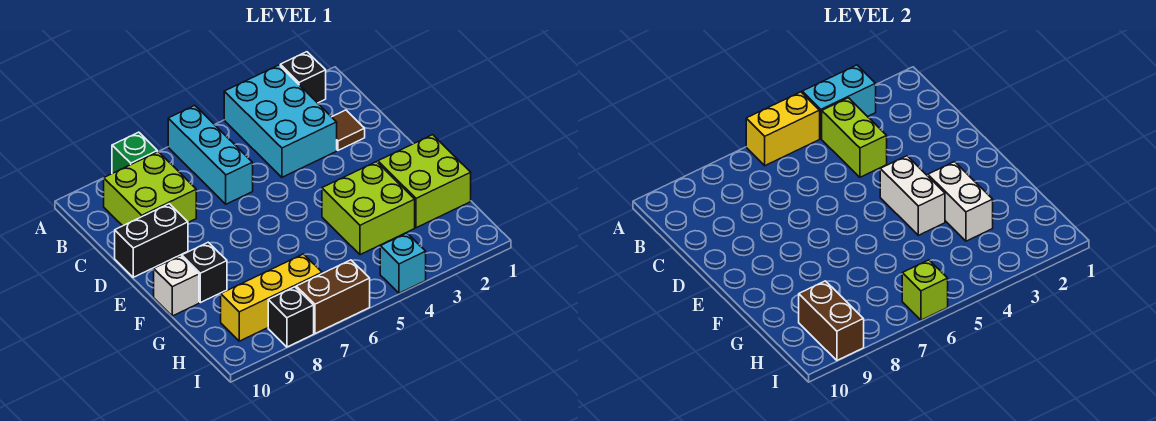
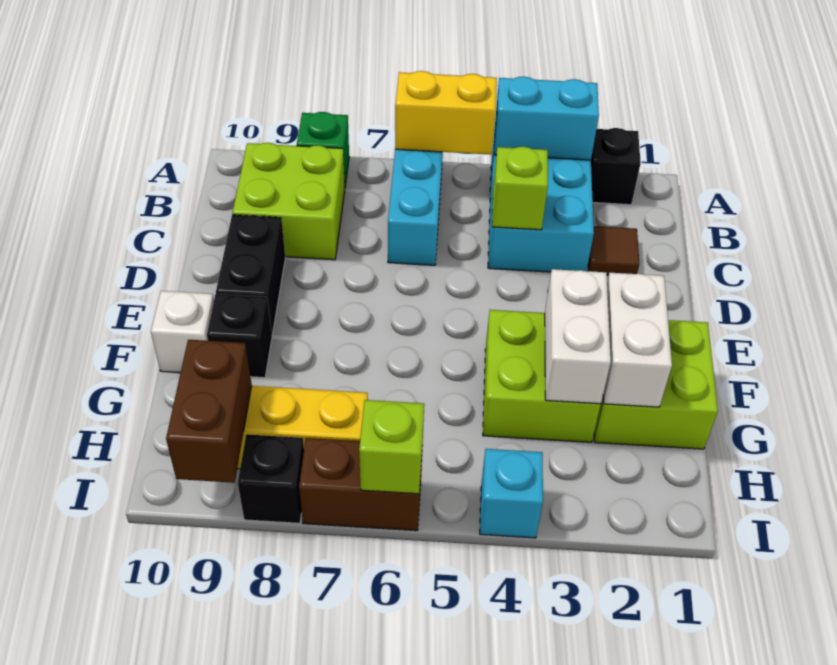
lime brick B4:C4 level 2 -> lime brick C4 level 2
black brick D9:D10 level 1 -> black brick D9:E9 level 1
white brick E4:F4 level 2 -> white brick F2:G2 level 2

